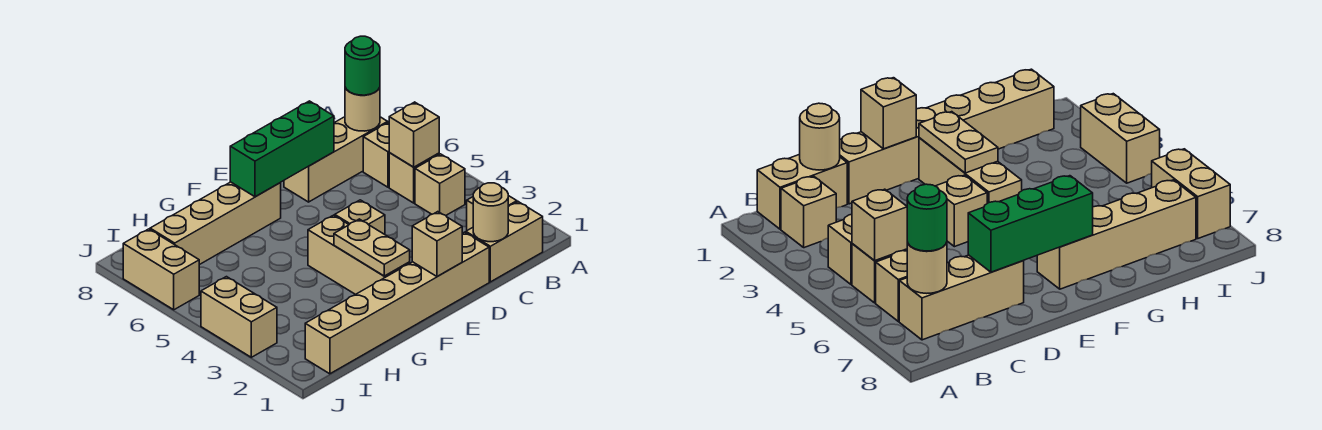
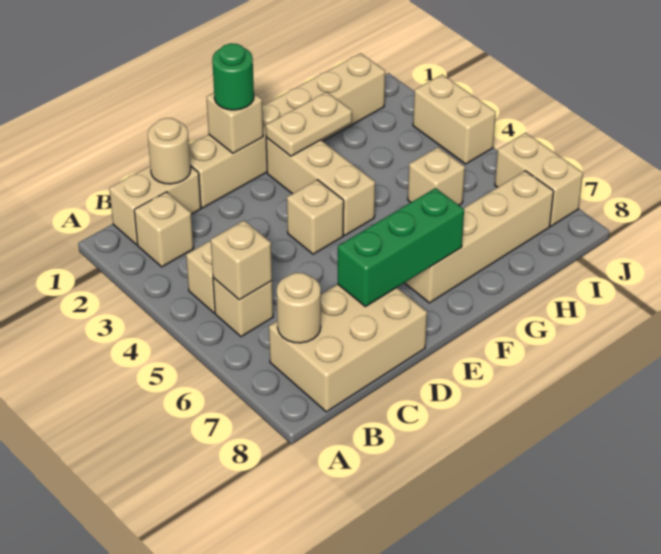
tan brick B6 level 1 -> tan brick H5 level 1
tan brick B7:D7 level 1 -> tan brick B7:D8 level 1
green round brick B7 level 3 -> green round brick E1 level 3
tan plate F2:F3 level 2 -> tan plate F2:G2 level 2

